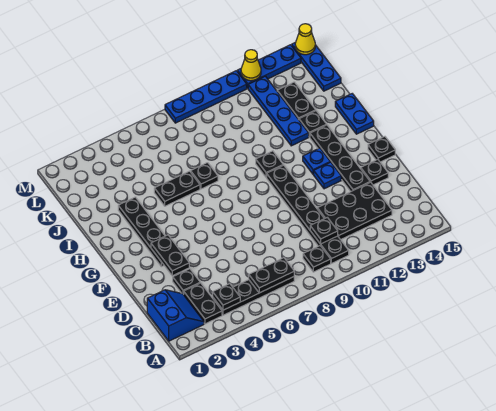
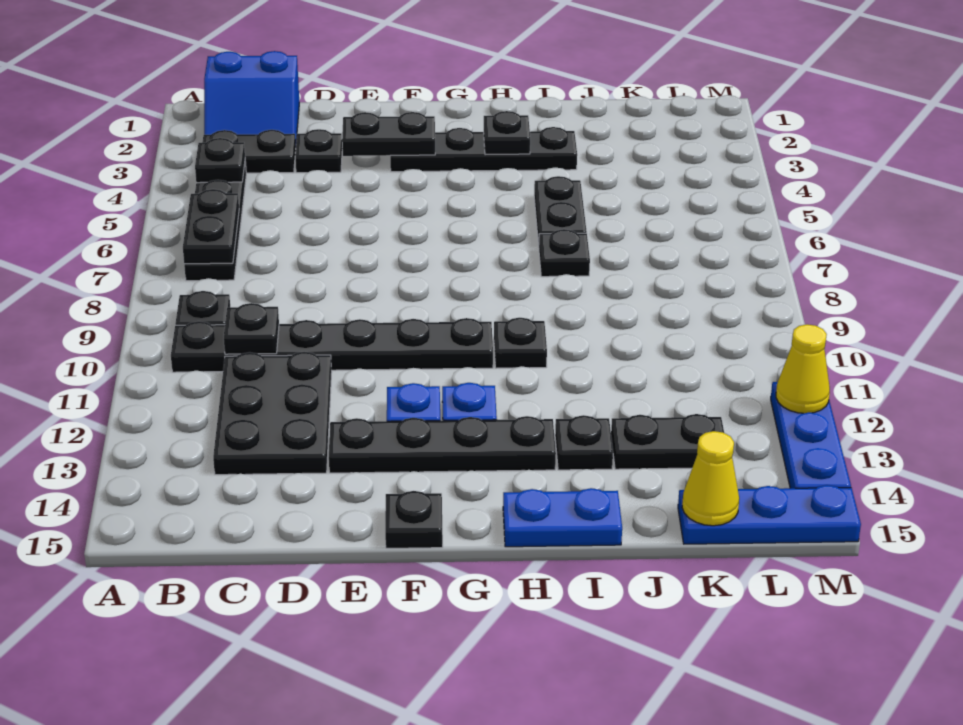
black plate E14 level 1 -> black plate H3 level 2
blue plate I12:L12 level 1 -> none
blue plate M8:M11 level 1 -> none
yellow cone M15 level 2 -> yellow cone K15 level 2

